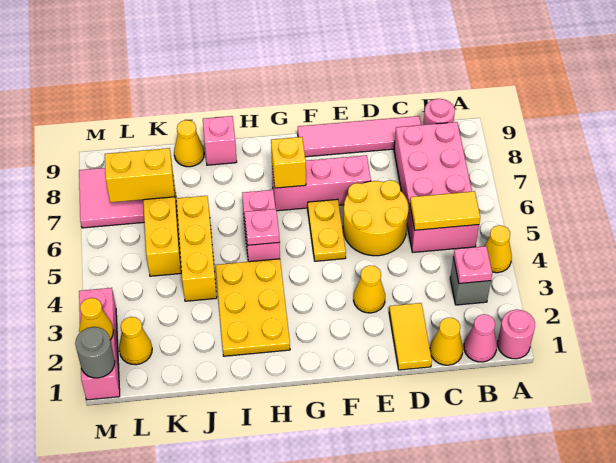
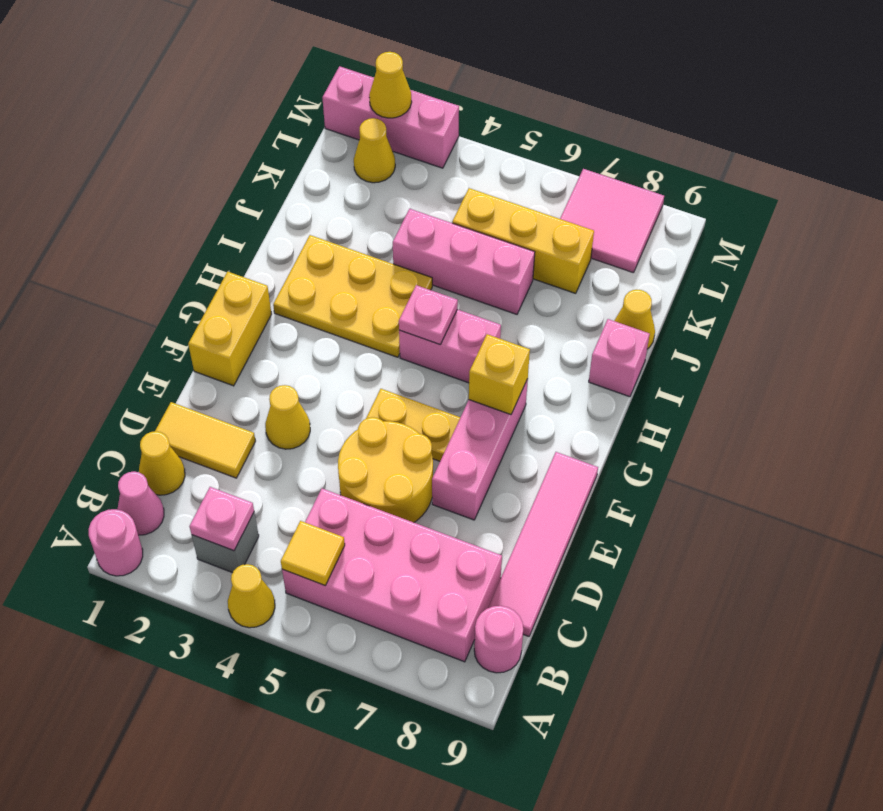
yellow tile B5:C5 level 2 -> yellow tile B5 level 2
yellow brick J4:J6 level 1 -> pink brick J4:J6 level 1
yellow brick K7:L7 level 2 -> yellow brick F1:G1 level 1
grey round brick M1 level 2 -> none

